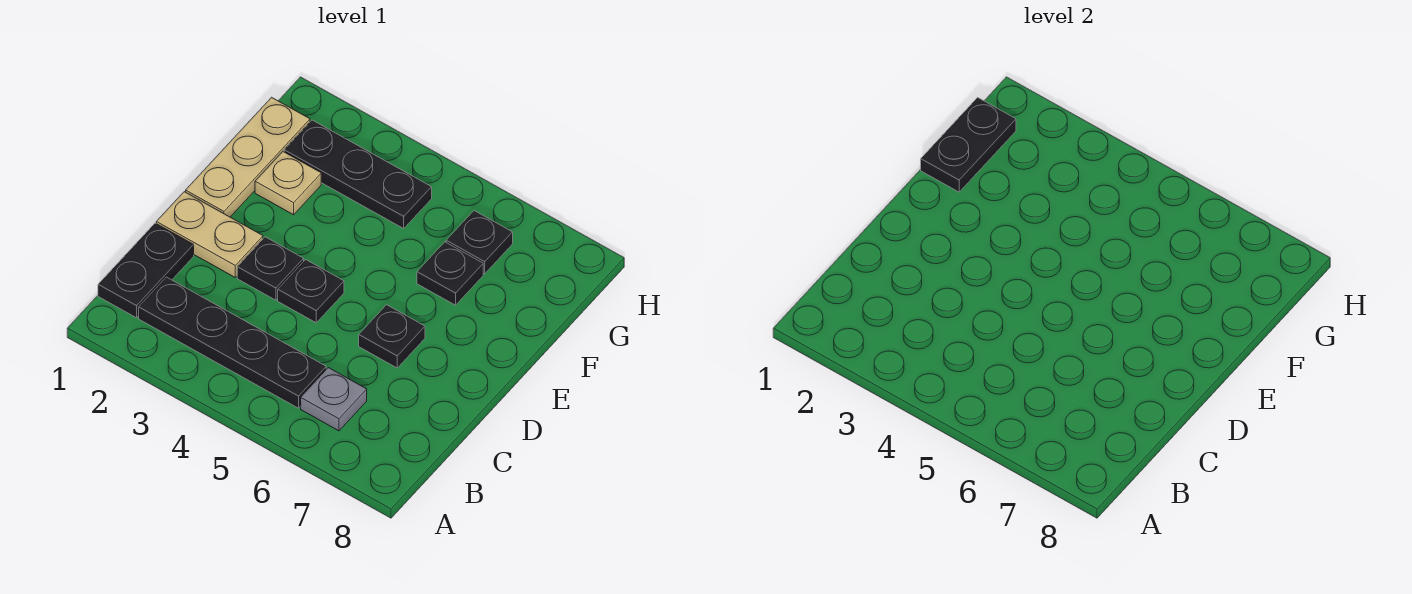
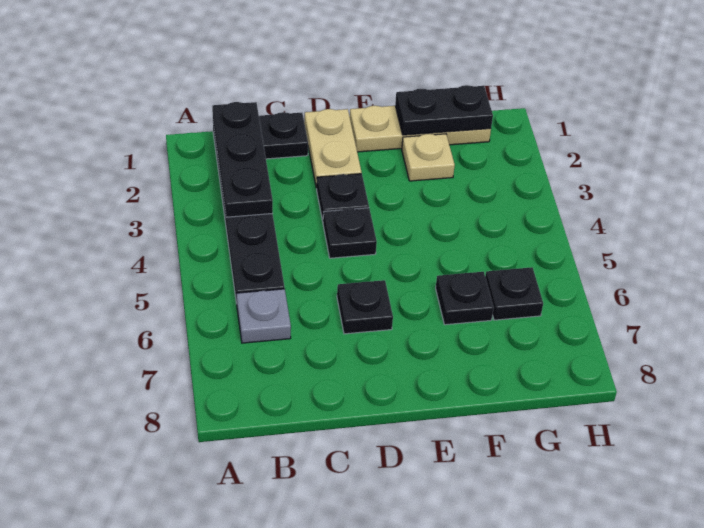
black plate G2:G4 level 1 -> black plate B1:B3 level 2

